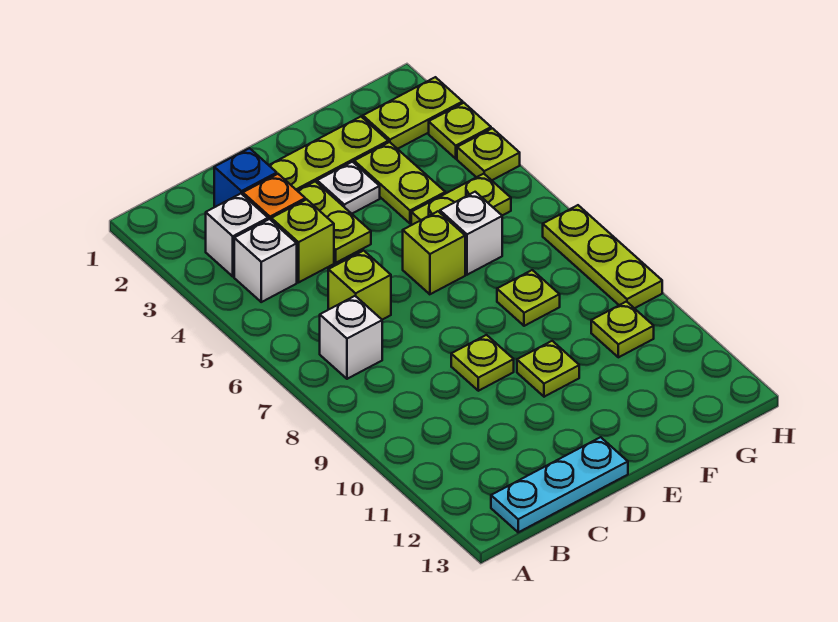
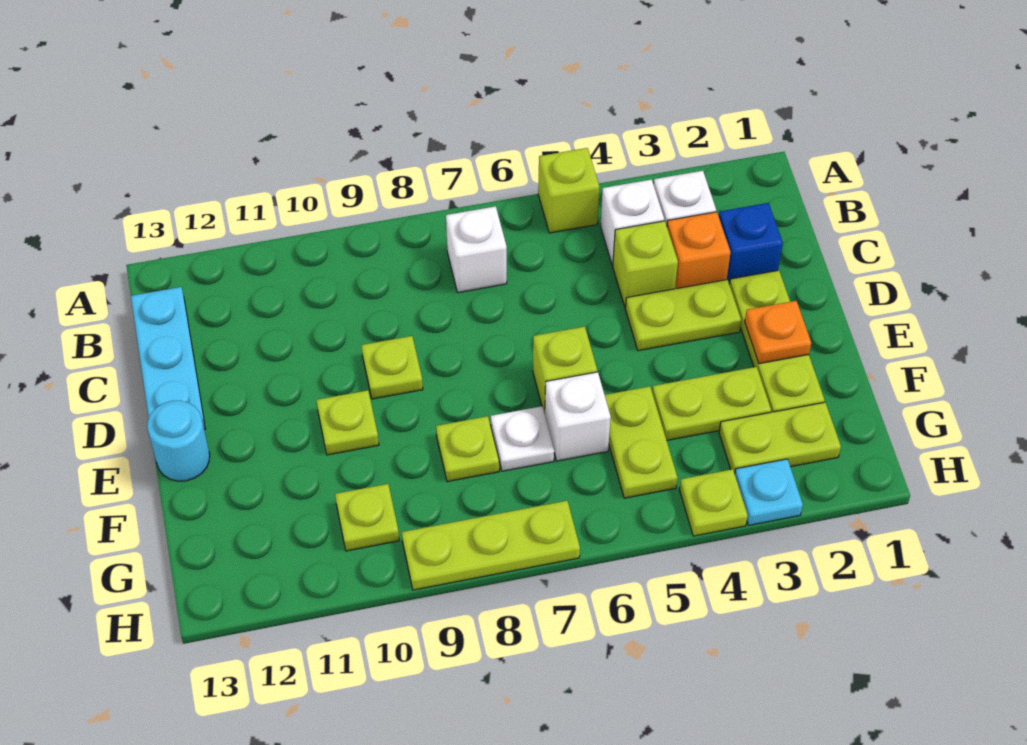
lime brick C6 level 1 -> lime brick A5 level 1
none -> orange plate E2 level 2
white plate E3 level 1 -> white plate F7 level 1
none -> cyan round brick E13 level 1
lime plate G2:H2 level 1 -> lime plate G2:G3 level 1
lime plate H3 level 1 -> cyan plate H3 level 1

